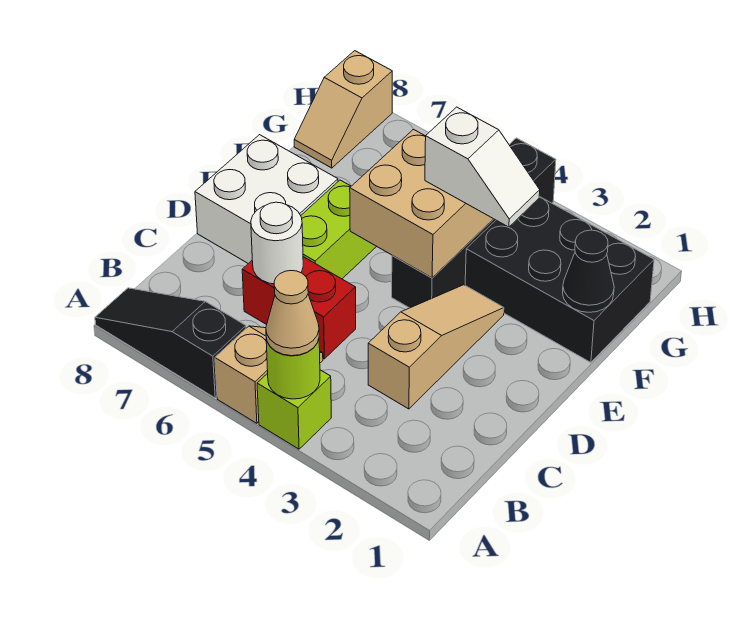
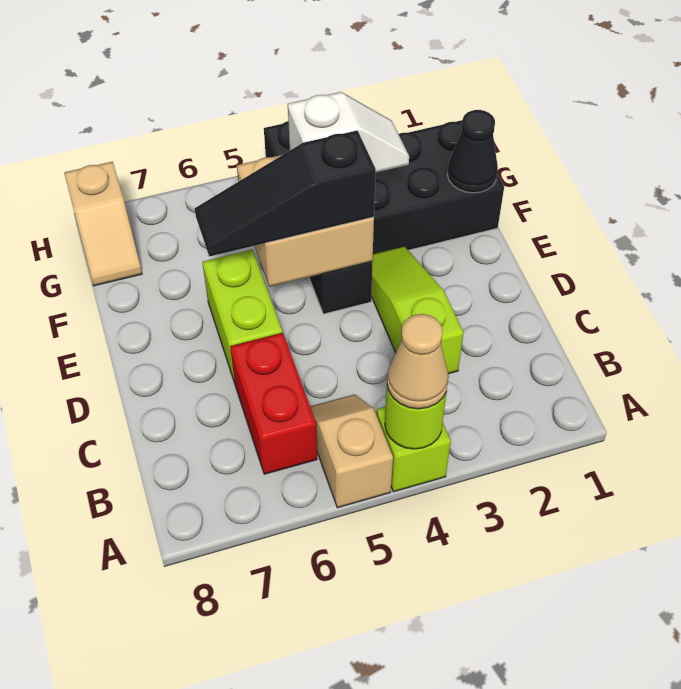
black slope A6:A8 level 1 top 6 -> black slope E4:E6 level 3 top 4
tan slope C3:E3 level 1 top C -> lime slope C3:E3 level 1 top C
red brick C5:C6 level 1 -> red brick B6:C6 level 1
white round brick C6 level 2 -> none
white brick D7:E8 level 1 -> none

